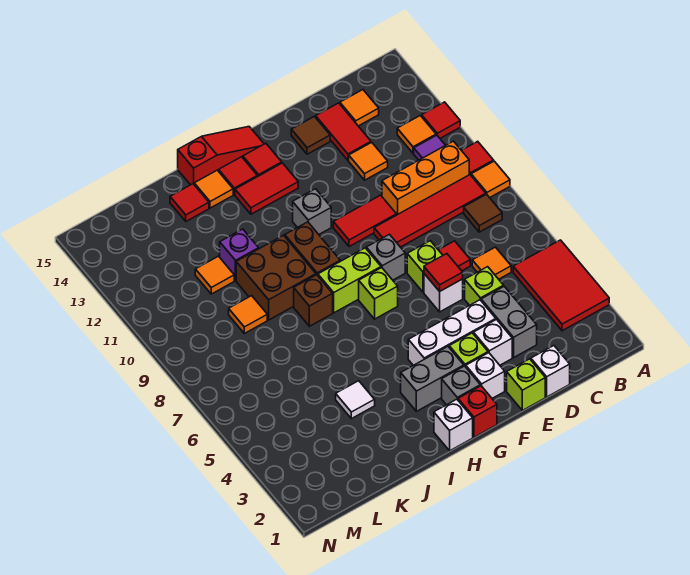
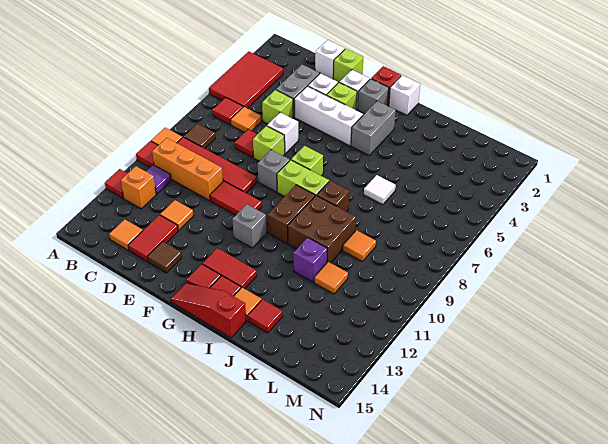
orange tile B12 level 1 -> orange brick B12 level 1
red tile E6 level 2 -> red tile B6 level 1
grey brick G3:H3 level 1 -> grey brick H3:H4 level 1
white tile J4 level 1 -> white tile J6 level 1

